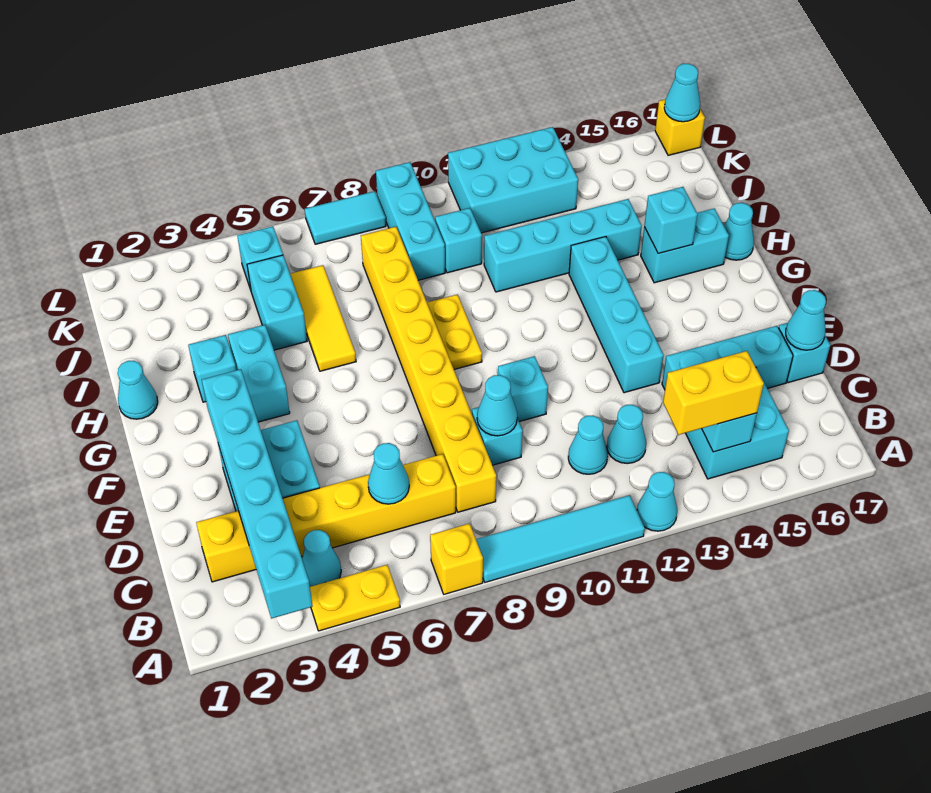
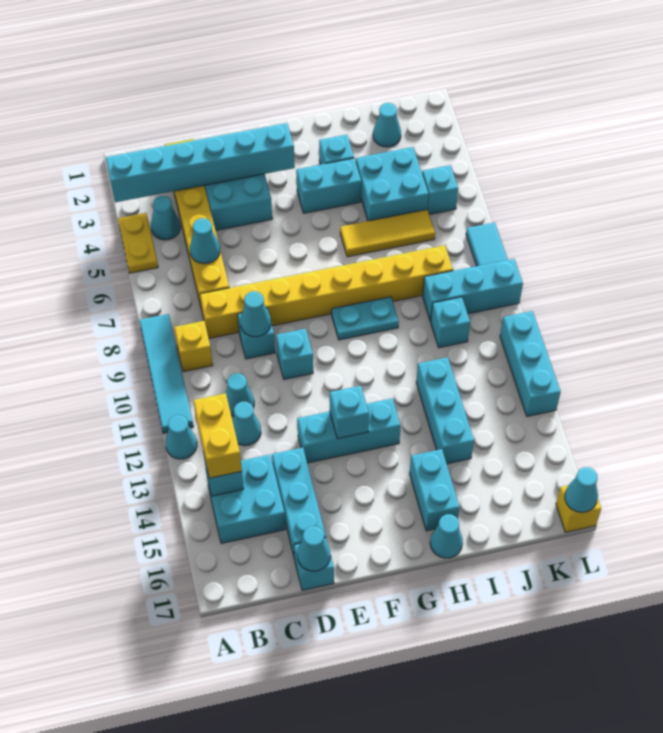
yellow brick A7 level 1 -> yellow brick B9 level 1
cyan brick E13:H13 level 1 -> cyan brick E13:G13 level 1
yellow plate G9:H9 level 1 -> cyan plate G9:H9 level 1
cyan cone H1 level 1 -> cyan cone J2 level 1
cyan brick H15 level 2 -> cyan brick F13 level 2
cyan brick I5:J5 level 1 -> cyan brick I4:J5 level 1
cyan brick I11:I14 level 1 -> cyan brick I12:I14 level 1
cyan brick K11:L13 level 1 -> cyan brick L11:L13 level 1

